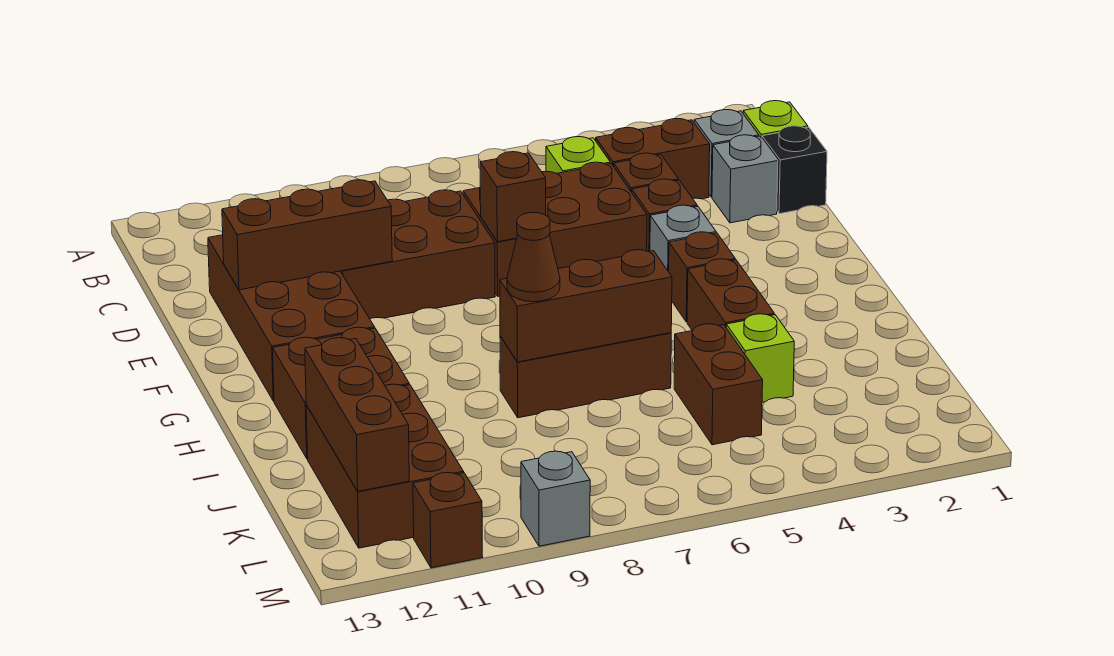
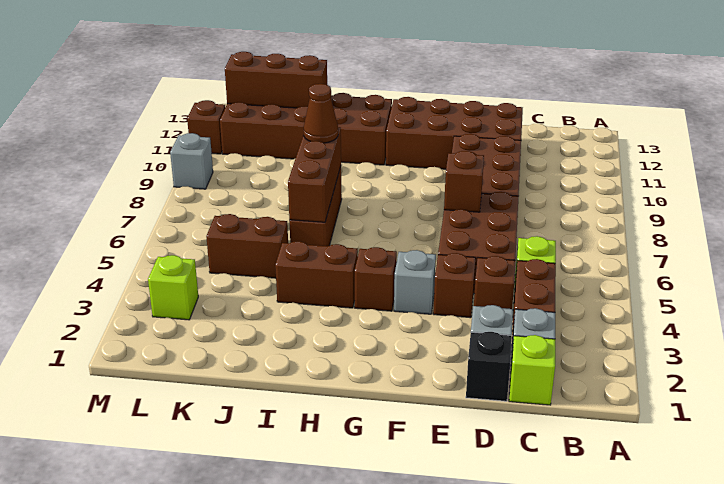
brown brick E10:E12 level 2 -> none
lime brick J4 level 1 -> lime brick L3 level 1

